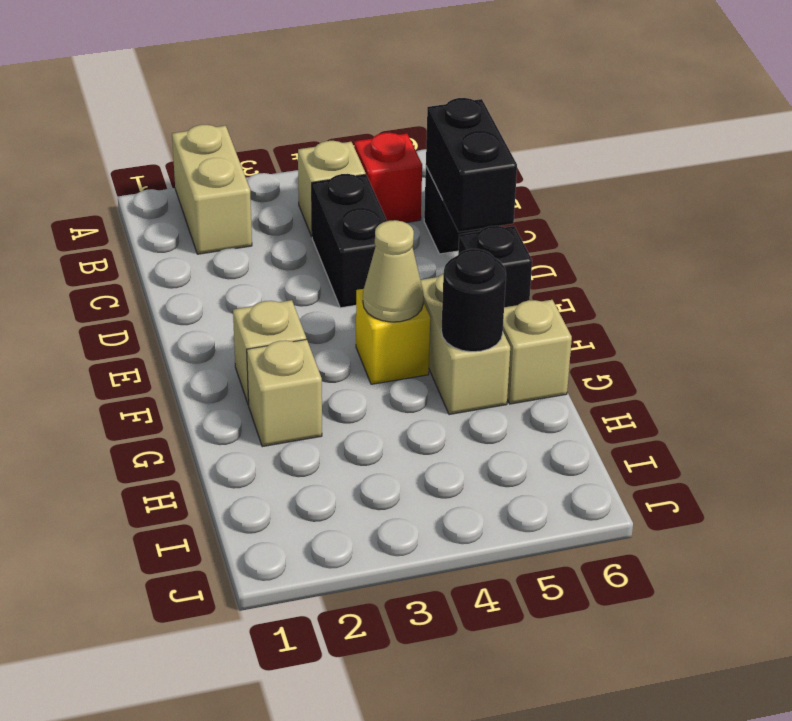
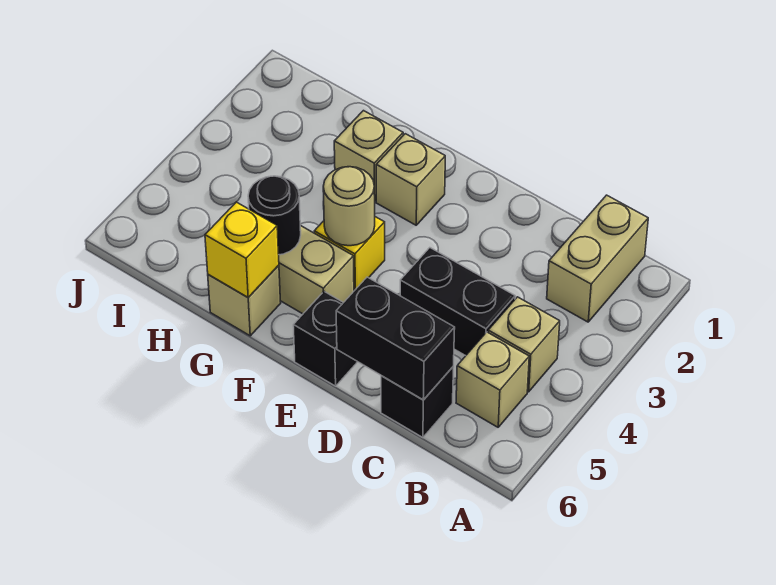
tan brick A2:B2 level 1 -> tan brick B1:B2 level 1
red brick B5 level 1 -> tan brick B5 level 1
tan cone F4 level 2 -> tan round brick F4 level 2
none -> yellow brick G6 level 2

